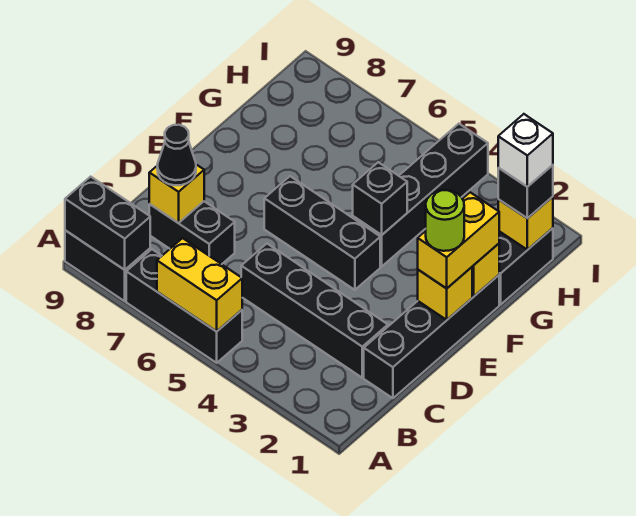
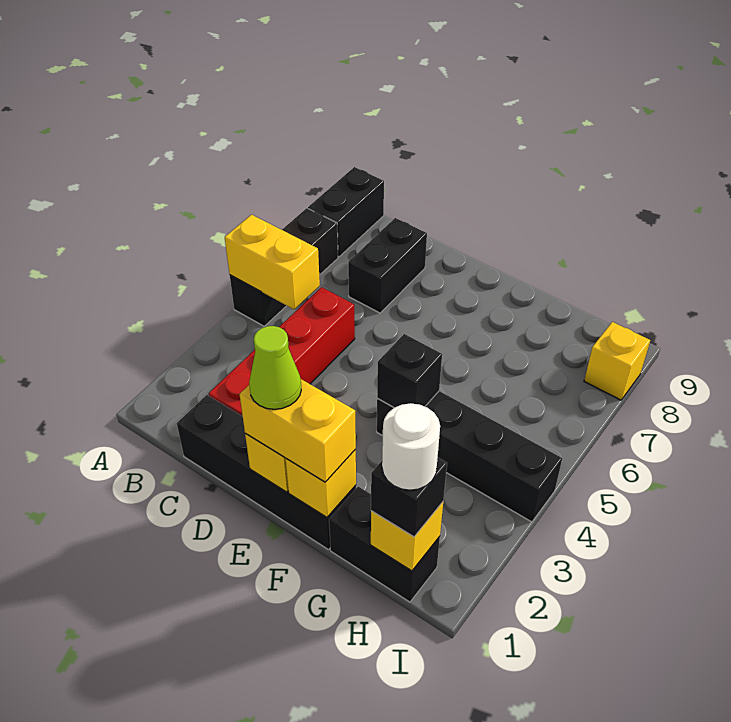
yellow brick A5:A6 level 2 -> yellow brick A5:B5 level 2
black brick A8:A9 level 2 -> none
black brick C2:C5 level 1 -> red brick C2:C5 level 1
yellow brick C8 level 2 -> yellow brick I8 level 1
black cone C8 level 3 -> none
lime round brick E1 level 4 -> lime cone E1 level 4
black brick E4:E6 level 1 -> none
white brick H1 level 4 -> white round brick H1 level 4

